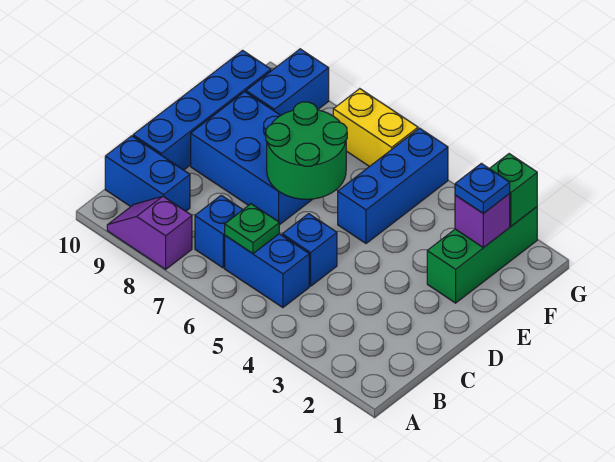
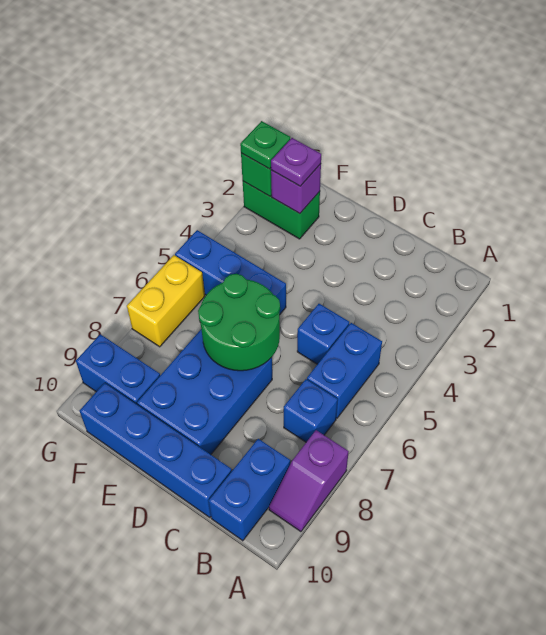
green plate B6 level 2 -> green plate G2 level 3
green brick E2:G2 level 1 -> green brick F2:G2 level 1
blue plate F2 level 3 -> purple plate F2 level 3

